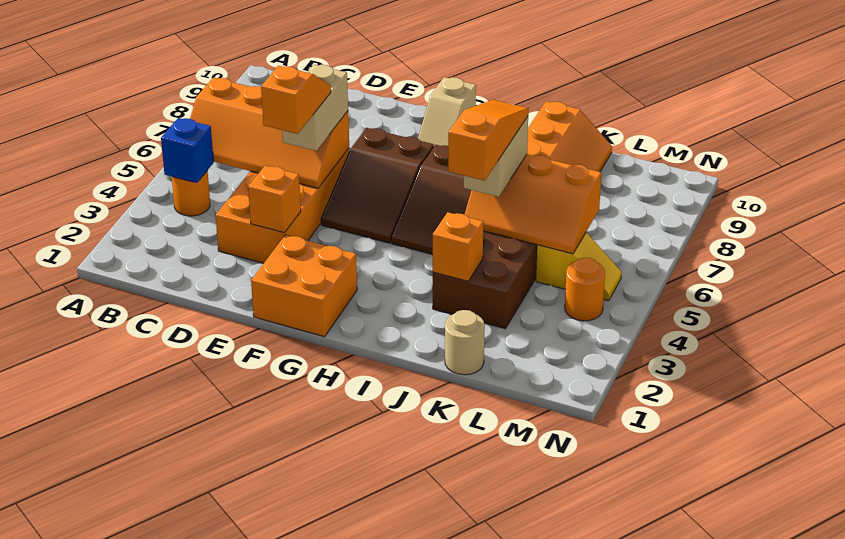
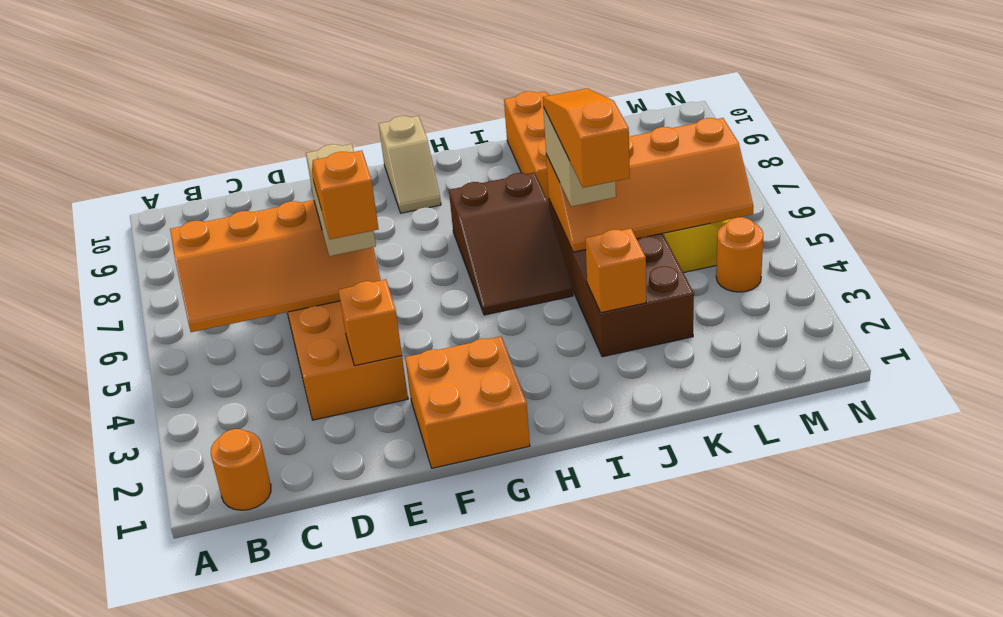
orange round brick B4 level 1 -> orange round brick B1 level 1
blue brick B4 level 2 -> none
brown slope F5:G7 level 1 top 7 -> none
orange slope J5:L6 level 2 top 6 -> orange slope J5:M6 level 2 top 6
tan round brick K1 level 1 -> none

